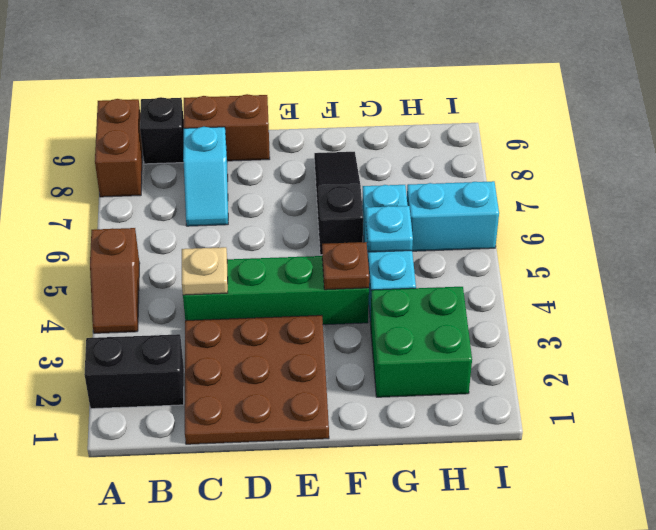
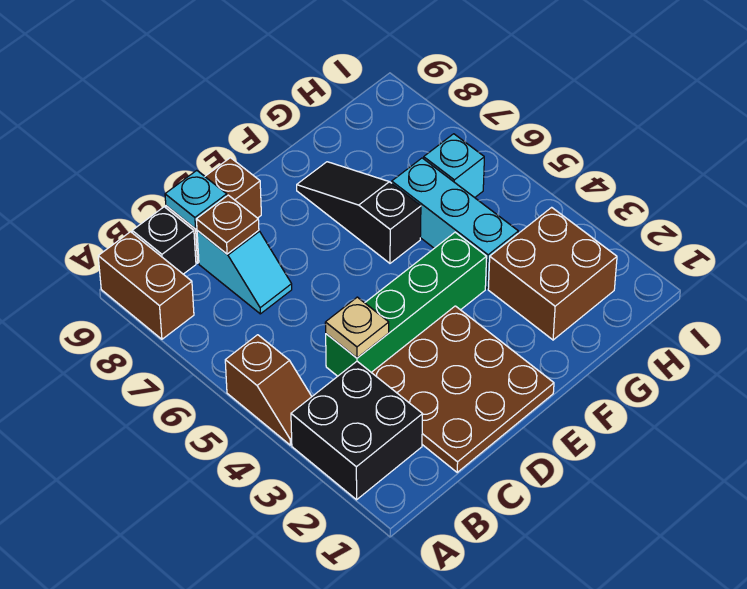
black brick A2:B2 level 1 -> black brick A2:B3 level 1
brown plate F4 level 2 -> brown plate C8 level 2
green brick G2:H3 level 1 -> brown brick G2:H3 level 1
cyan plate G5 level 2 -> cyan plate C9 level 2
cyan brick H6:I6 level 1 -> cyan brick H6 level 1

